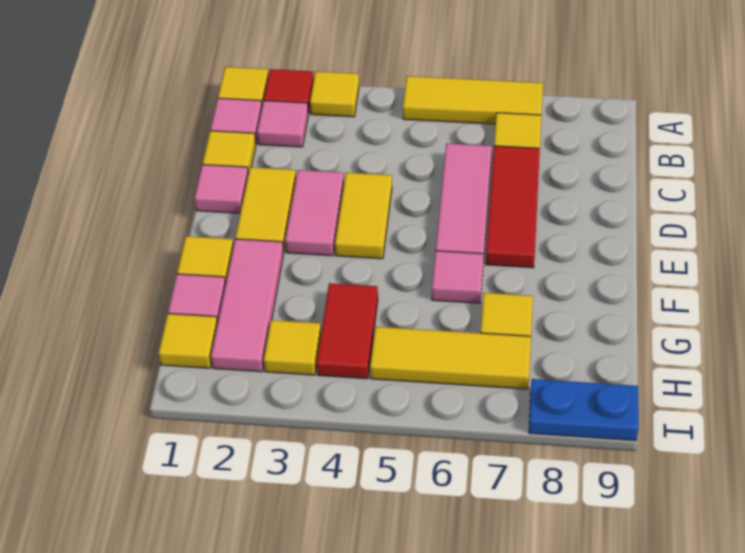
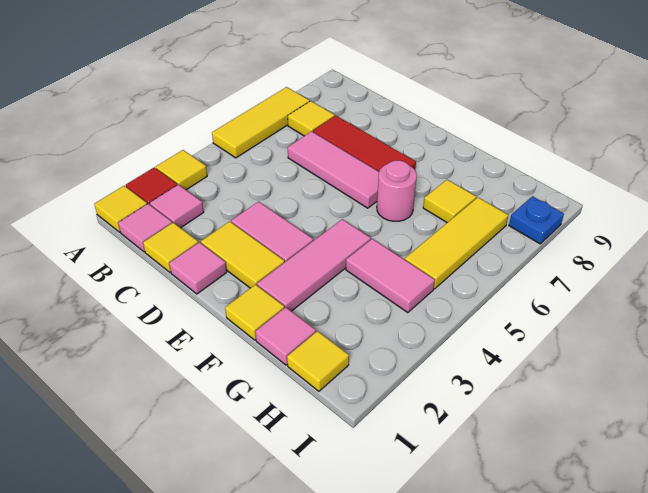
yellow tile D4:E4 level 1 -> none
pink tile F2:H2 level 1 -> pink tile F2:F4 level 1
pink tile F6 level 1 -> pink round brick F6 level 1
red tile G4:H4 level 1 -> pink tile G4:H4 level 1
yellow tile H3 level 1 -> none
blue plate I8:I9 level 1 -> blue plate I8 level 1

